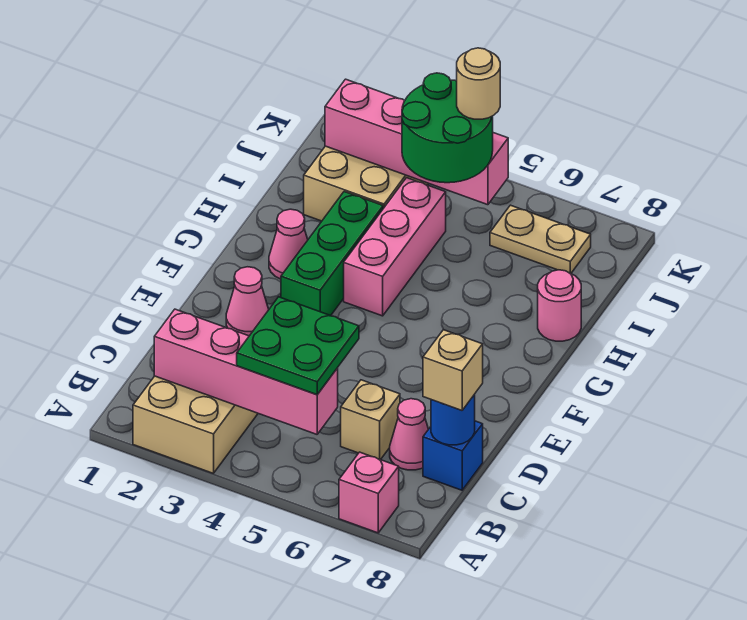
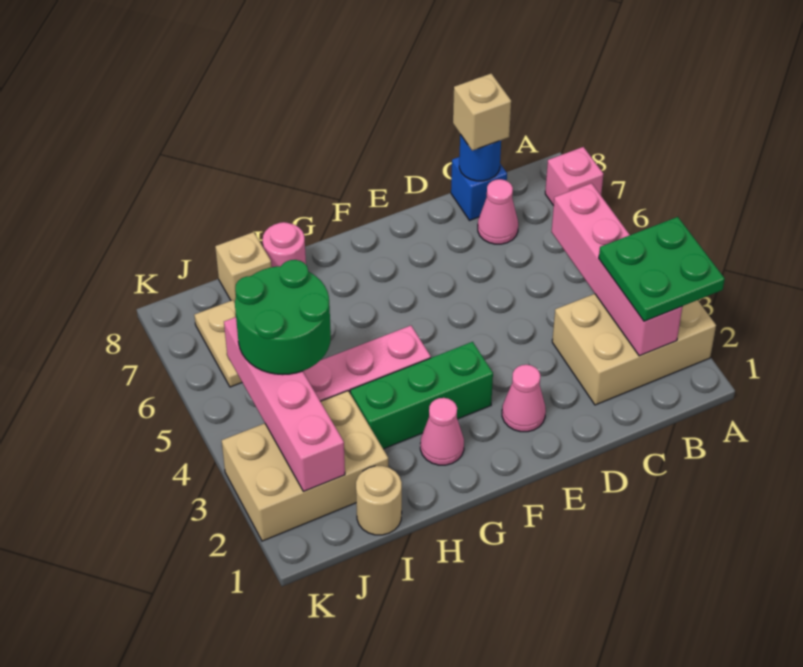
green plate B4:C5 level 3 -> green plate A2:B3 level 3
tan brick C6 level 1 -> tan brick I8 level 1
tan round brick J5 level 4 -> tan round brick I1 level 1

